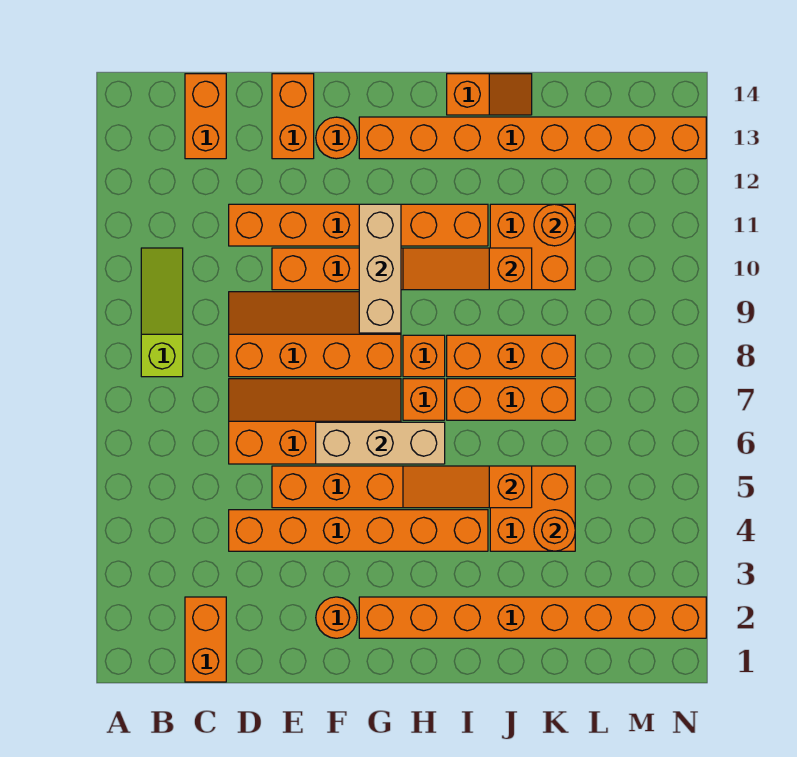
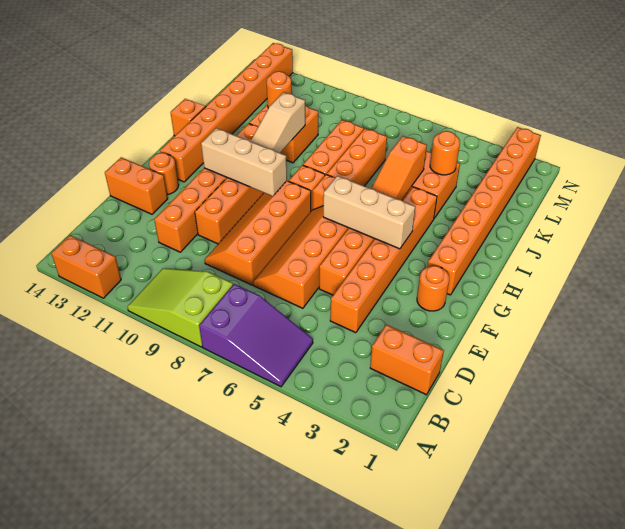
none -> purple slope A5:B7 level 1 top 7
lime slope B8:B10 level 1 top 8 -> lime slope A8:B10 level 1 top 8
orange brick C13:C14 level 1 -> orange brick A12:A13 level 1
tan brick F6:H6 level 2 -> tan brick G4:G6 level 2
orange slope H10:J10 level 2 top J -> tan slope H10:J10 level 2 top J

